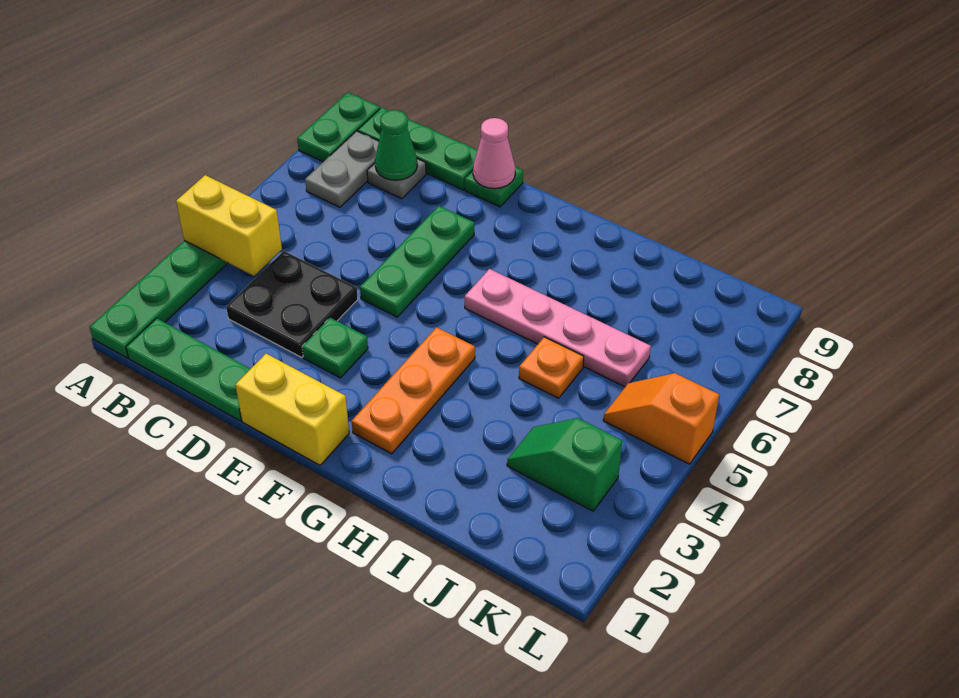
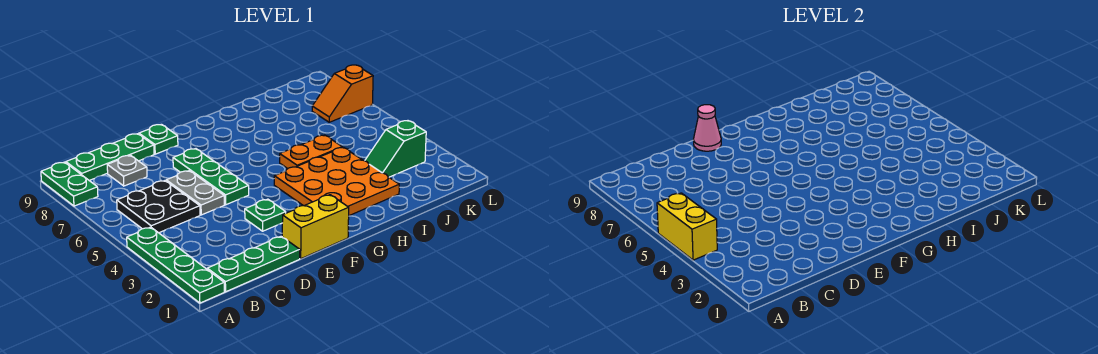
yellow brick A4:B4 level 2 -> yellow brick A4:A5 level 2
grey plate B7:B8 level 1 -> grey plate D5:D6 level 1
black plate C3:D4 level 1 -> black plate B5:C6 level 1
green cone C8 level 2 -> none
orange plate G2:G4 level 1 -> orange plate G2:I4 level 1
pink plate G6:J6 level 1 -> none
orange plate I5 level 1 -> orange plate H5:I5 level 1
orange slope K5:L5 level 1 top L -> orange slope K7:L7 level 1 top L

